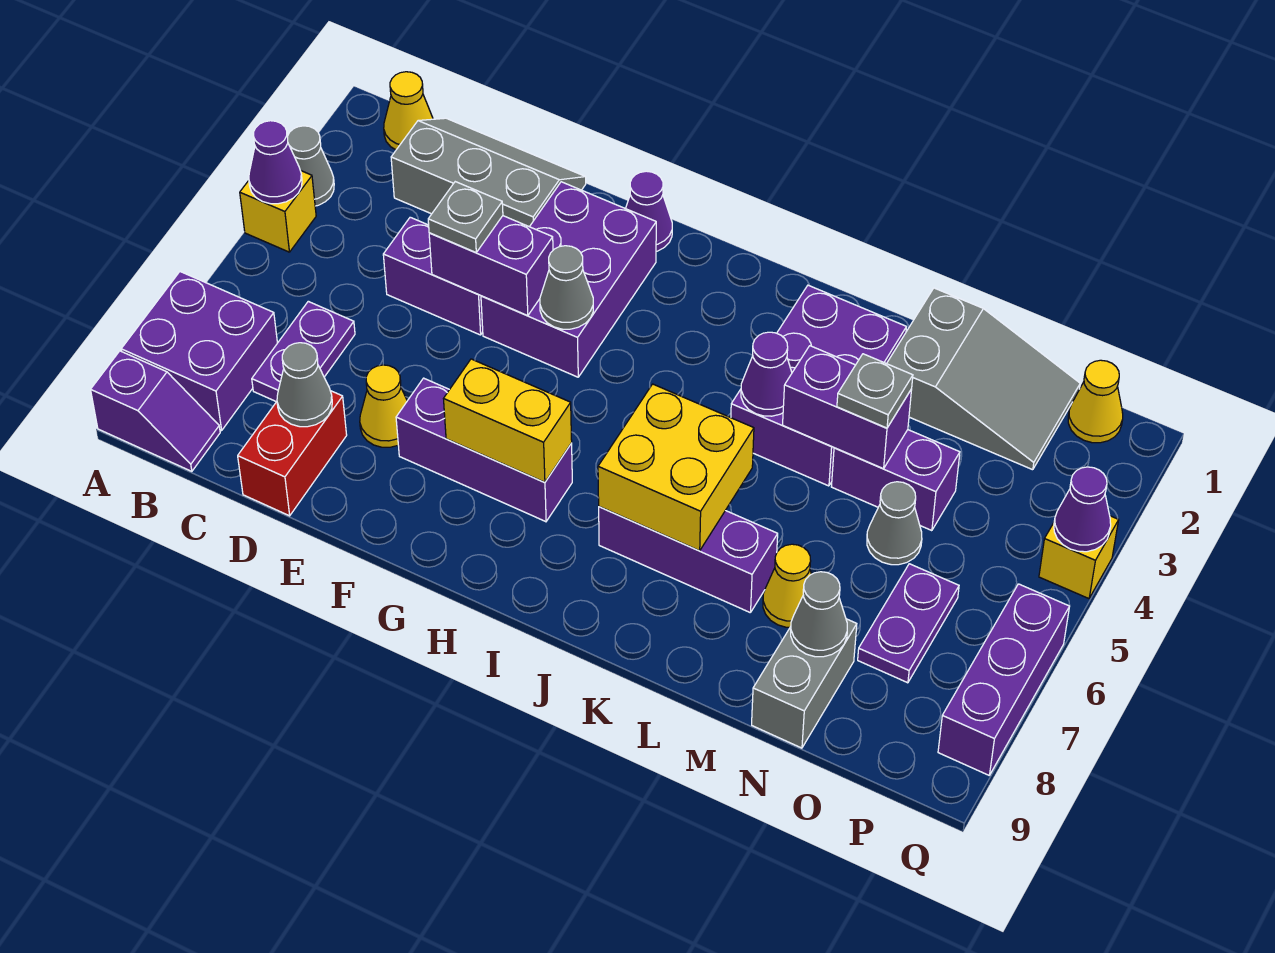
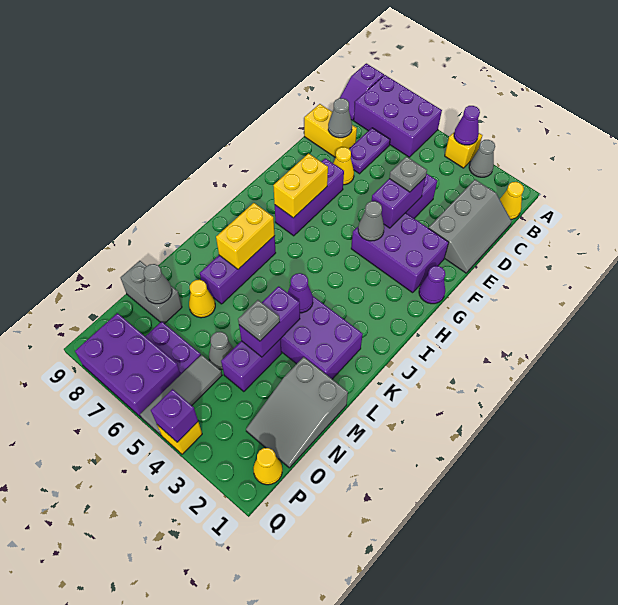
purple brick A7:B8 level 1 -> purple brick A6:B8 level 1
purple plate C6:C7 level 1 -> purple plate C7:D7 level 1
red brick D8:D9 level 1 -> yellow brick D8:D9 level 1
yellow brick J6:K7 level 2 -> yellow brick J7:K7 level 2
none -> grey tile O5:Q5 level 1
purple cone Q4 level 2 -> purple brick Q4 level 2
purple brick Q6:Q8 level 1 -> purple brick P6:Q8 level 1

